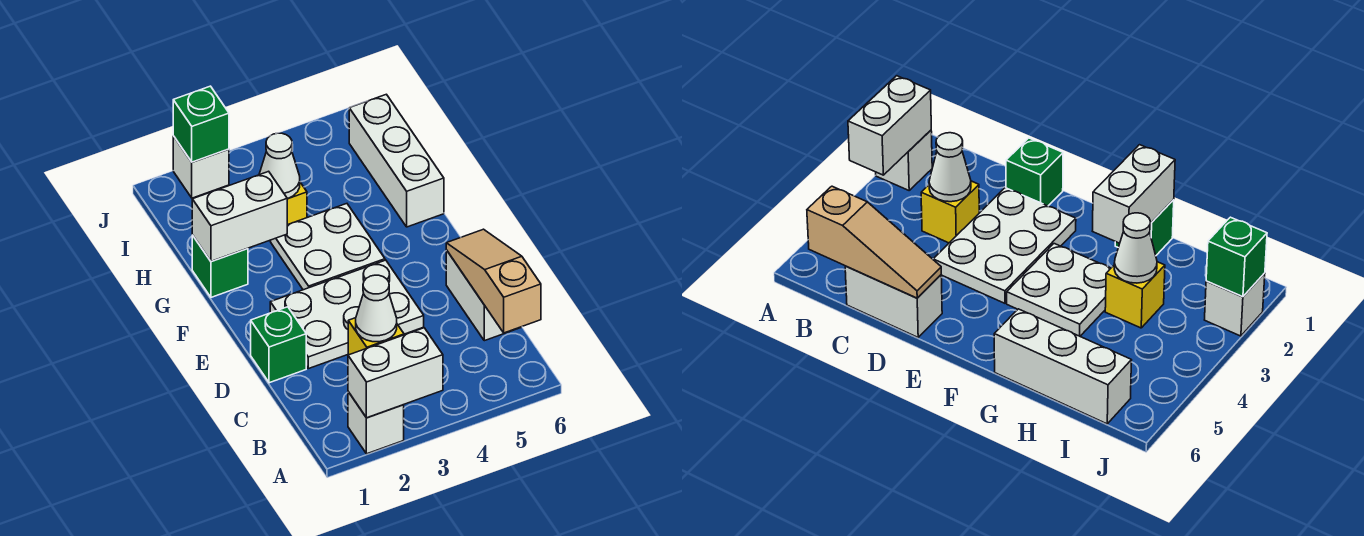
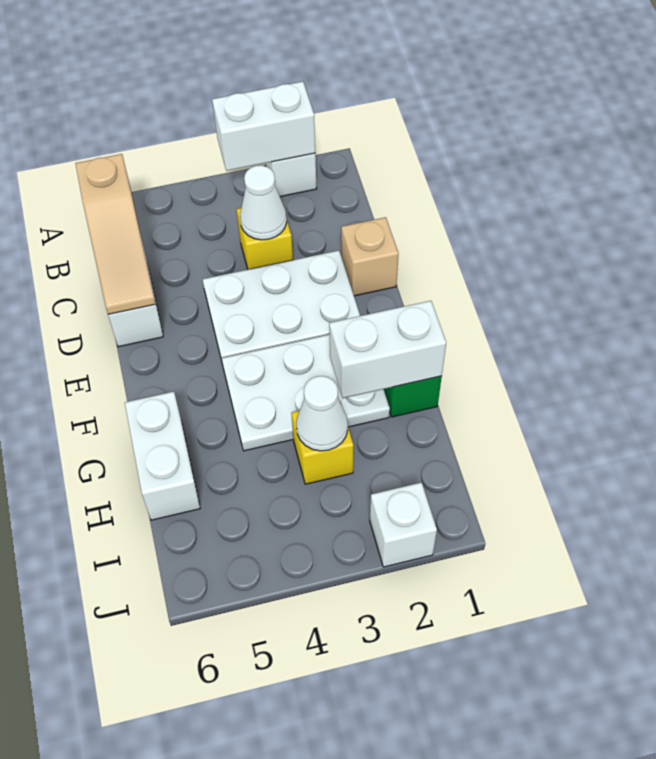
green brick D1 level 1 -> tan brick D1 level 1
white plate F3:G4 level 1 -> white plate F2:G4 level 1
white brick G6:I6 level 1 -> white brick G6:H6 level 1
green brick J2 level 2 -> none

